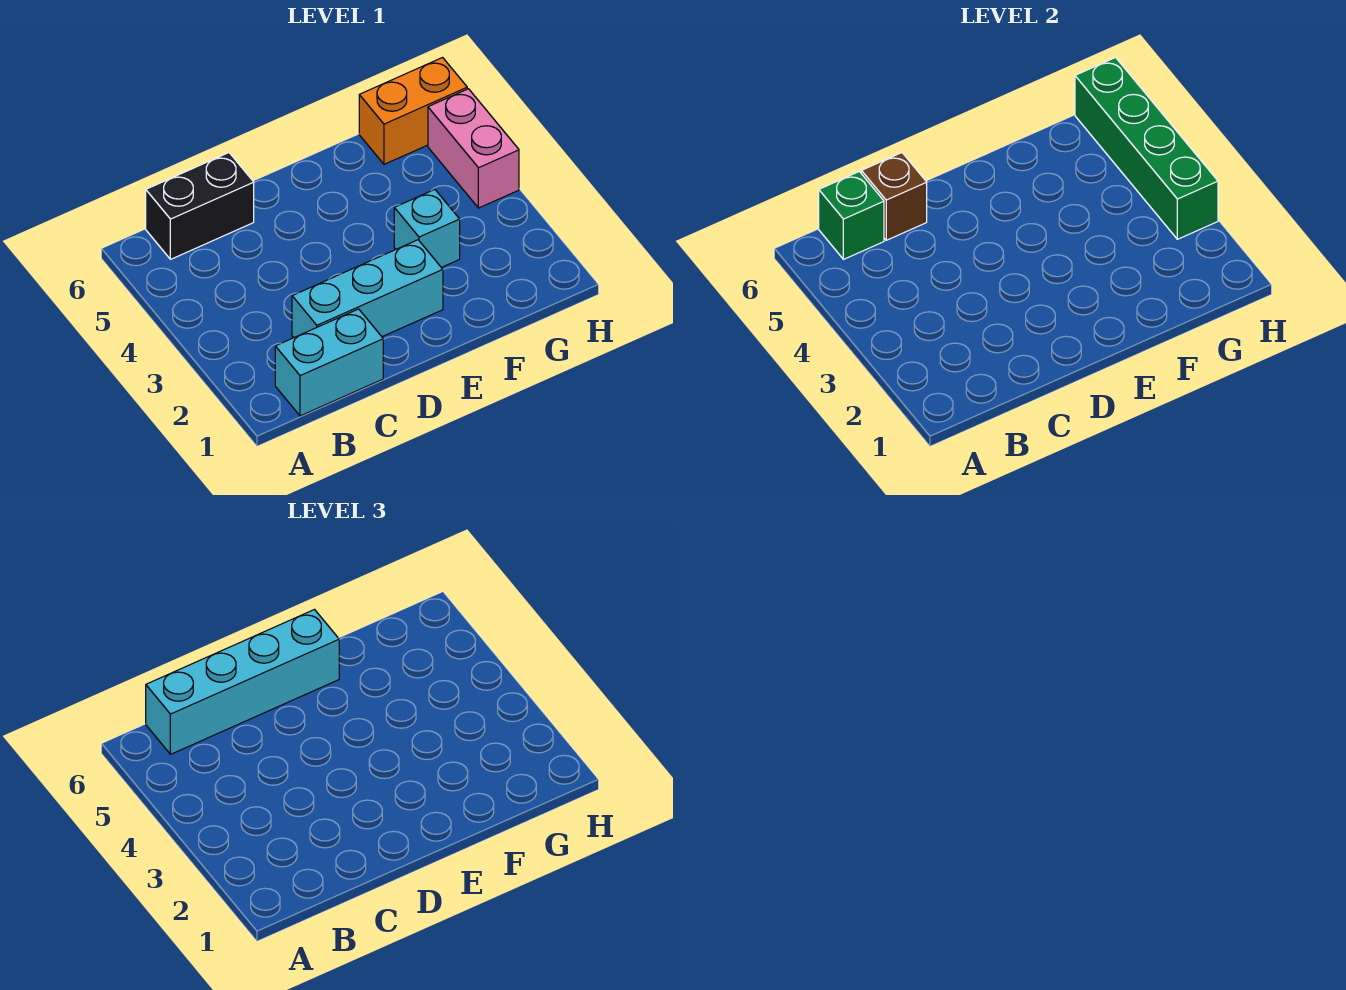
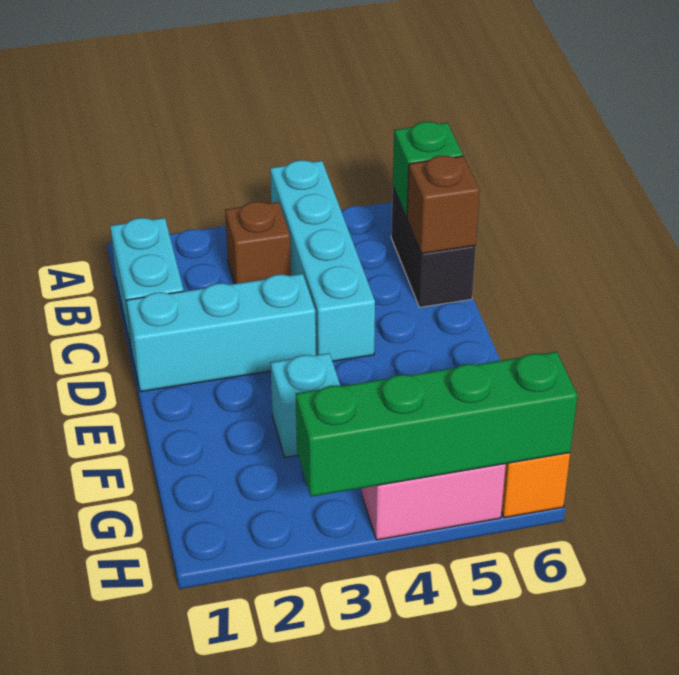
none -> brown brick B3 level 1
cyan brick B6:E6 level 3 -> cyan brick A4:D4 level 1
cyan brick C2:E2 level 1 -> cyan brick D1:D3 level 1

